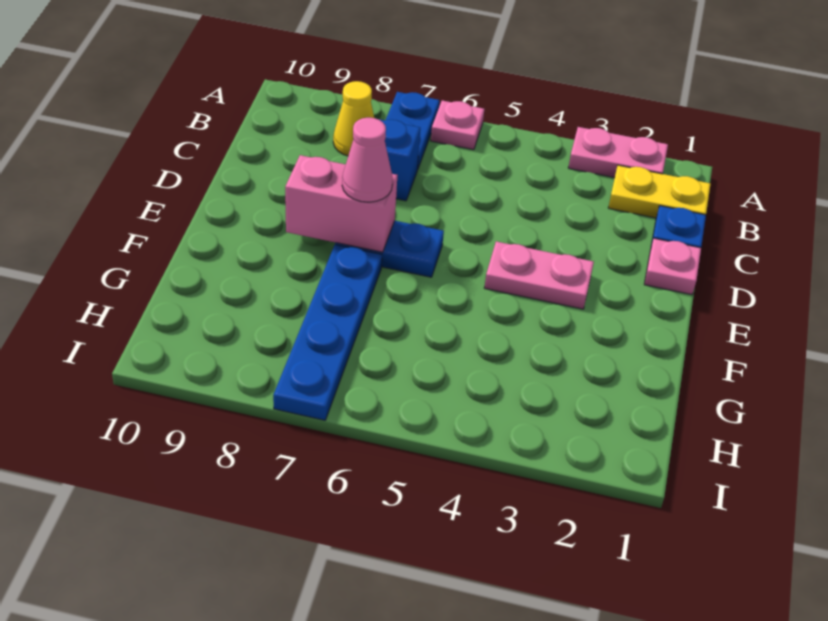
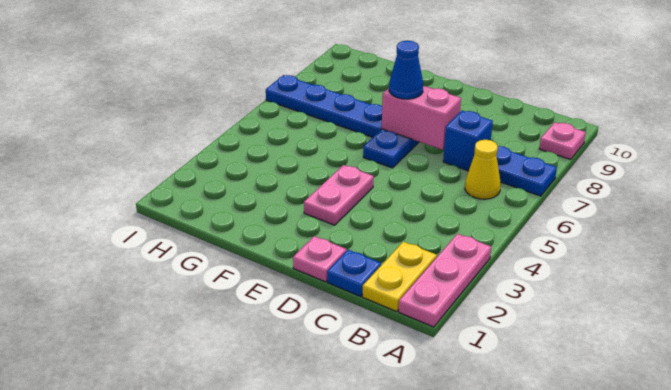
pink plate A2:A3 level 1 -> pink plate A1:A3 level 1
pink plate A6 level 1 -> pink plate A9 level 1
yellow cone B8 level 1 -> yellow cone B6 level 1
pink brick E7:E8 level 2 -> pink brick D7:E7 level 2
pink cone E7 level 3 -> blue cone E7 level 3

